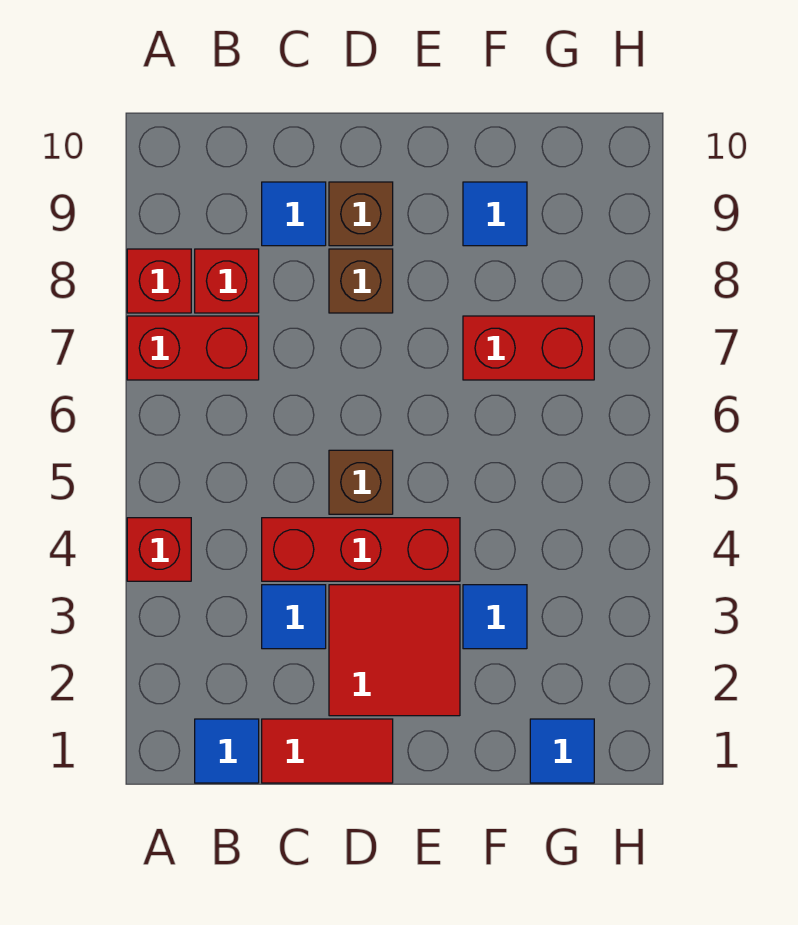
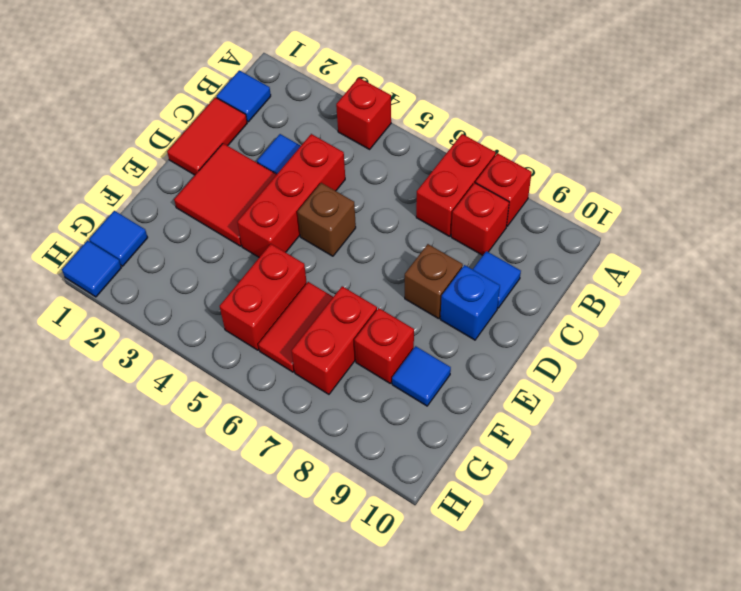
brown brick D9 level 1 -> blue brick D9 level 1
blue tile F3 level 1 -> blue tile H1 level 1
none -> red brick F5:G5 level 1
none -> red tile F6:G6 level 1
none -> red brick F8 level 1

